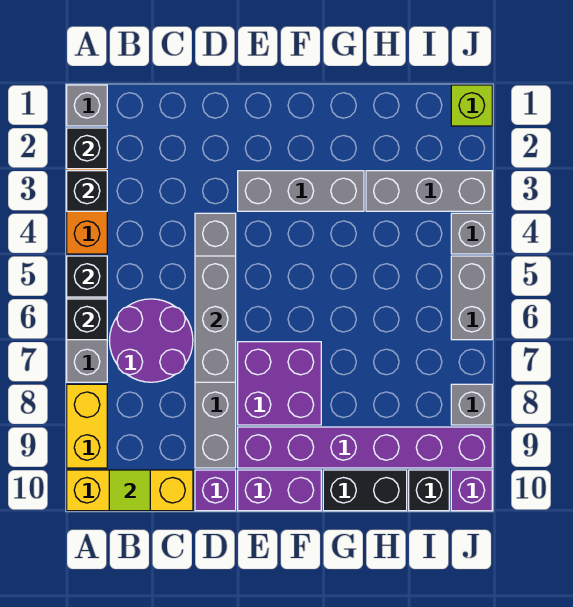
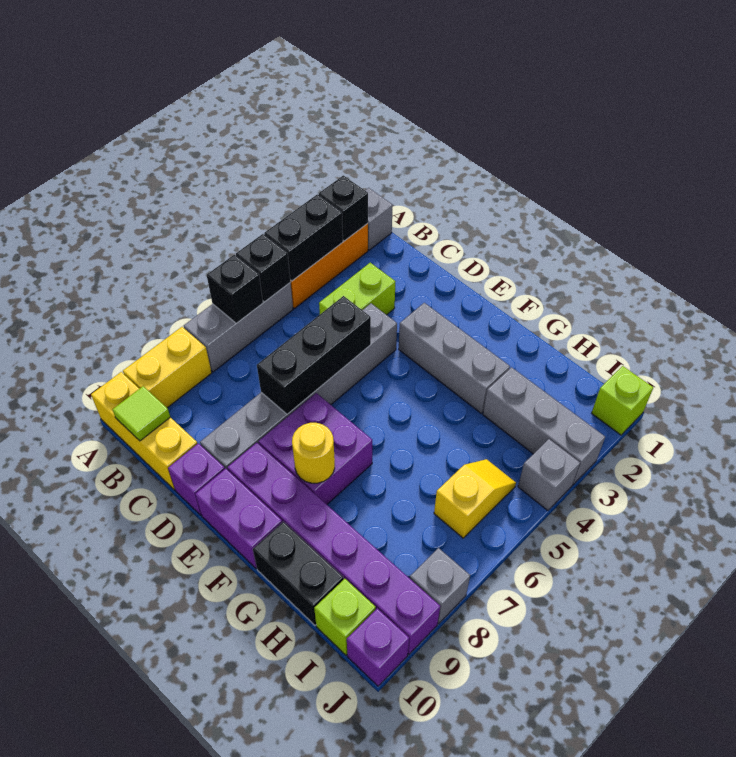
black brick A3 level 2 -> black brick A3:A4 level 2
purple round brick B6:C7 level 1 -> none
none -> lime brick C3:C4 level 1
grey brick D5:D7 level 2 -> black brick D5:D7 level 2
none -> yellow round brick F8 level 2
none -> yellow slope I5:I6 level 1 top 6
black brick I10 level 1 -> lime brick I10 level 1
grey brick J5:J6 level 1 -> none

